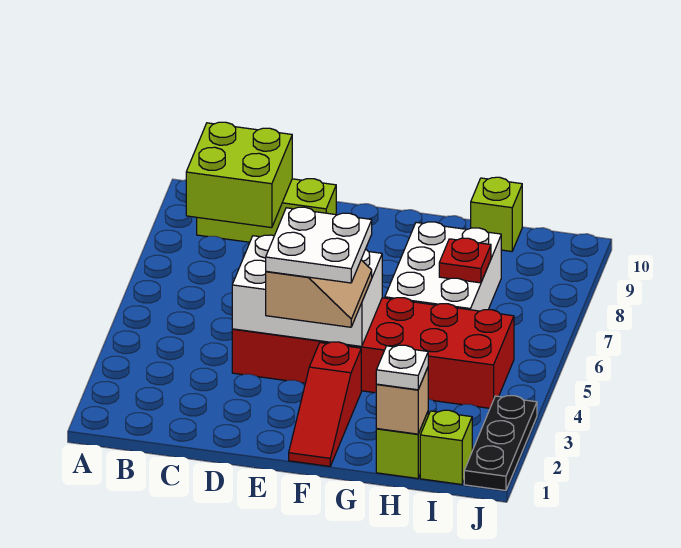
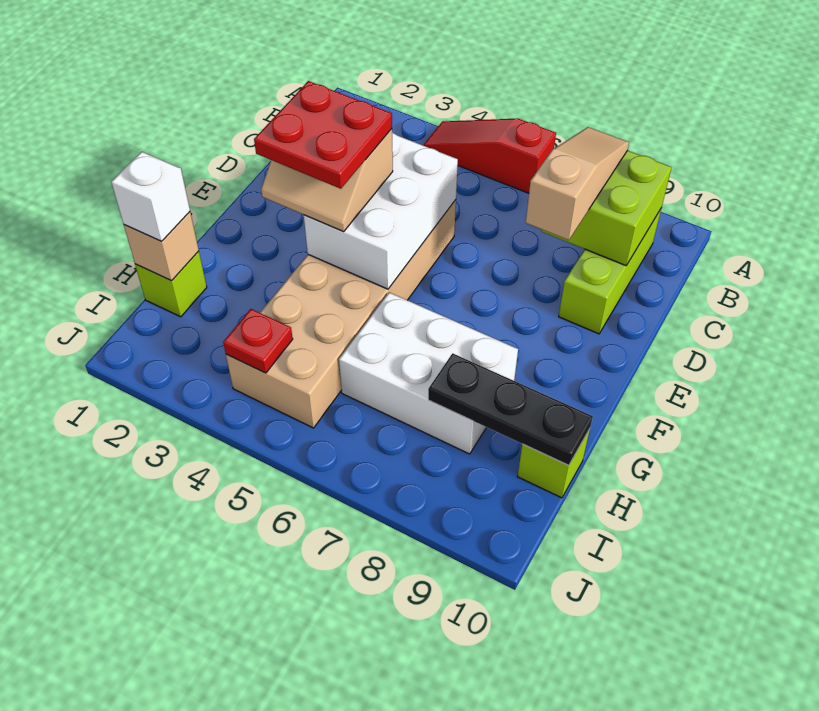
none -> tan slope B8:D8 level 3 top D
red brick D4:I5 level 1 -> tan brick D4:I5 level 1
white plate E3:F4 level 4 -> red plate E3:F4 level 4
red slope F1:F3 level 1 top 3 -> red slope A4:A6 level 1 top 6
white plate H1 level 3 -> white brick H1 level 3
red plate H7 level 2 -> red plate I4 level 2
lime brick I1 level 1 -> none
black plate J1:J3 level 1 -> black plate H8:H10 level 2

